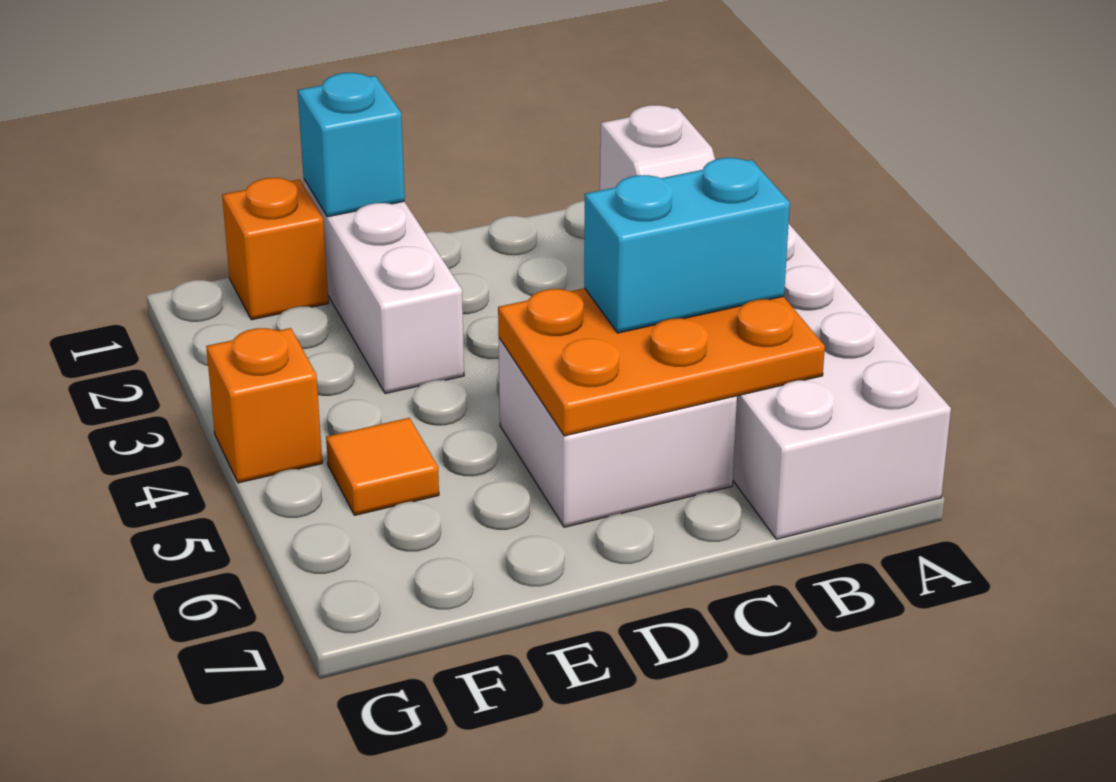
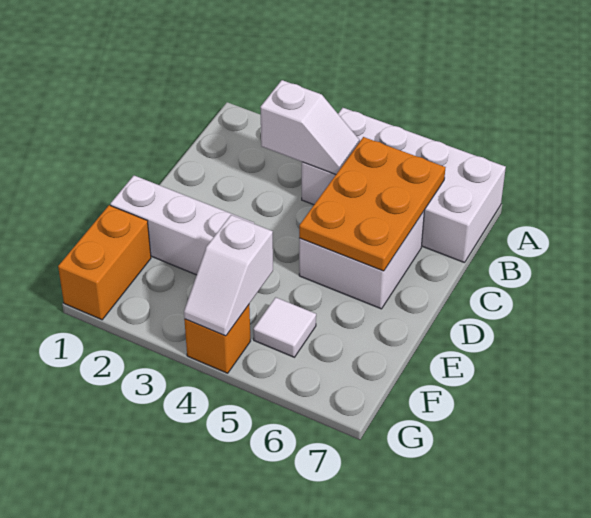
cyan brick B5:C5 level 3 -> none
cyan brick E1 level 2 -> none
orange brick F1 level 1 -> orange brick F1:G1 level 1
none -> white slope F4:G4 level 2 top F
orange tile F5 level 1 -> white tile F5 level 1

